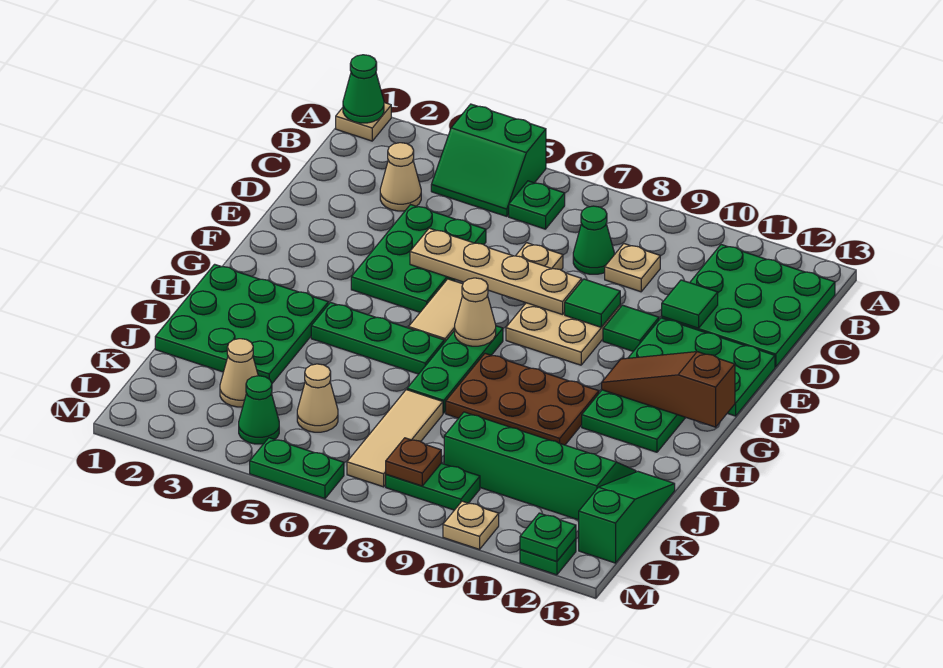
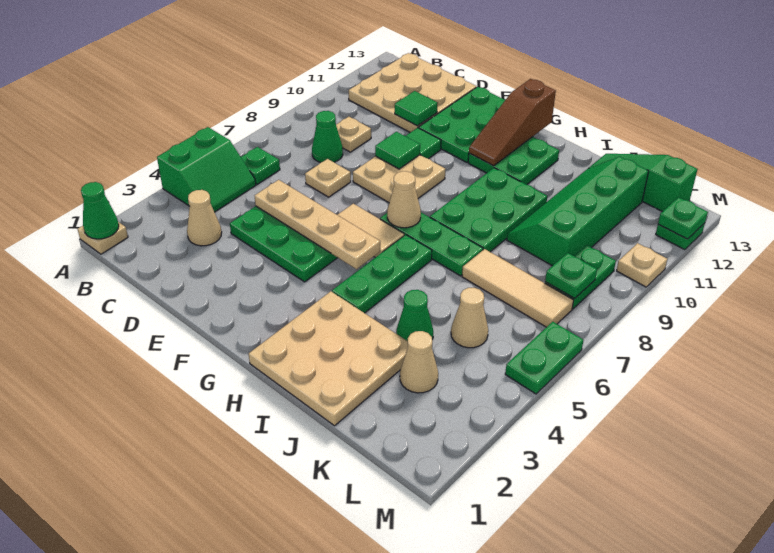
green plate B11:D13 level 1 -> tan plate B11:D13 level 1
tan plate E5:E8 level 2 -> tan plate D5:G5 level 2
green plate H1:J3 level 1 -> tan plate H1:J3 level 1
brown plate H8:I10 level 1 -> green plate H8:I10 level 1
green cone L4 level 1 -> green cone J4 level 1
brown plate L8 level 2 -> green plate L8 level 2

